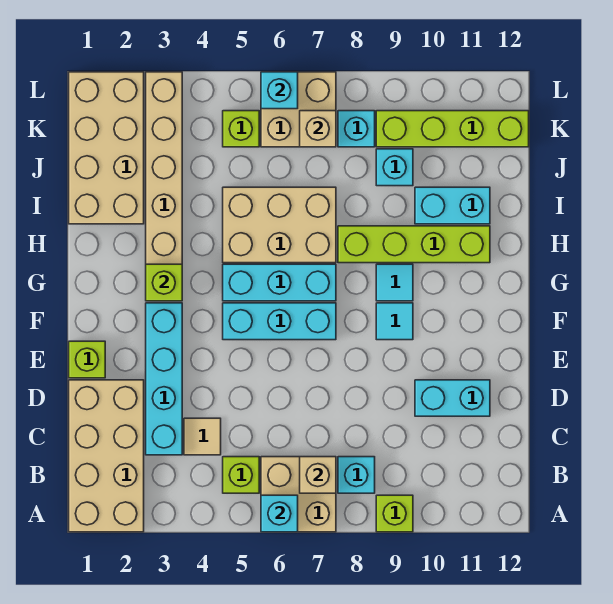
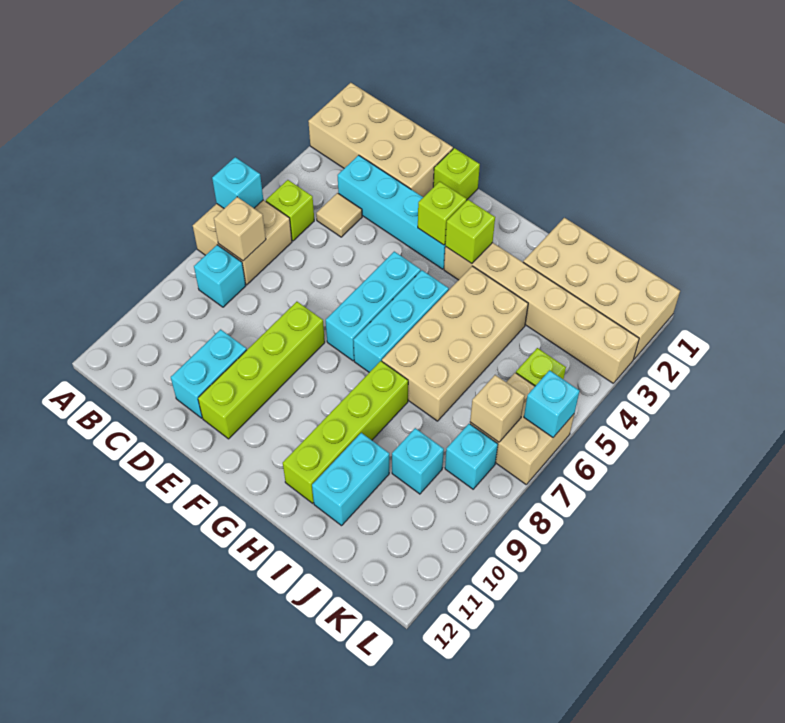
lime brick A9 level 1 -> lime brick F3 level 2
cyan tile F9 level 1 -> none
cyan tile G9 level 1 -> none
tan brick H5:I7 level 1 -> tan brick H4:I7 level 1
lime brick K9:K12 level 1 -> lime brick E8:E11 level 1

